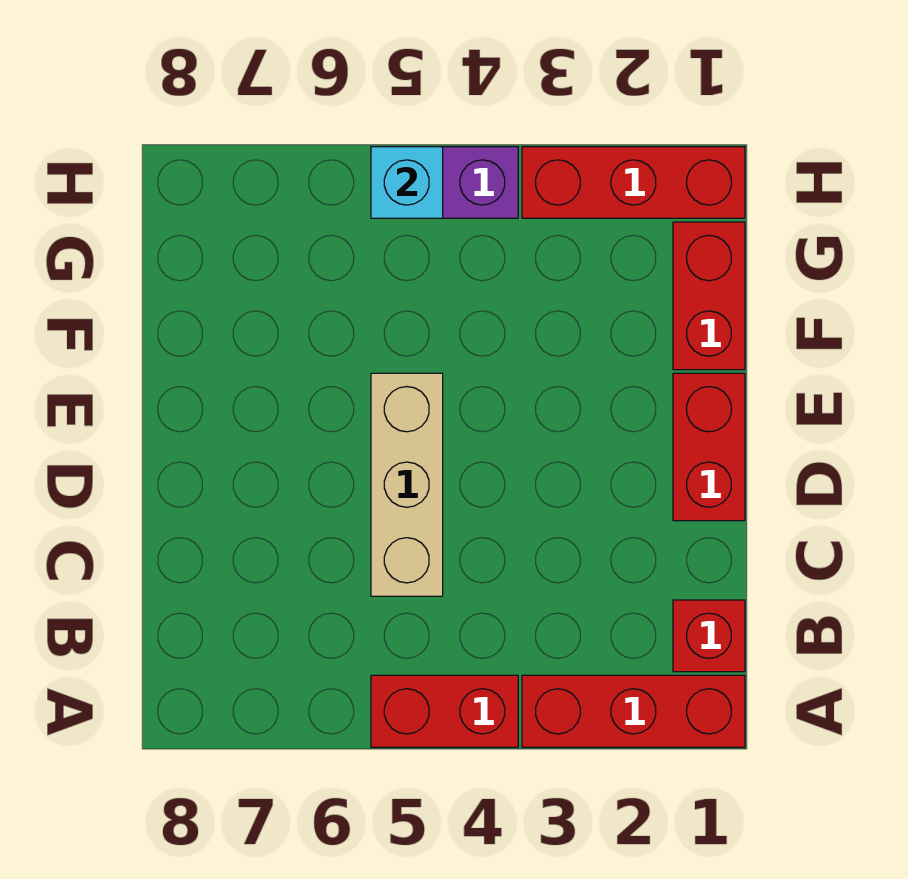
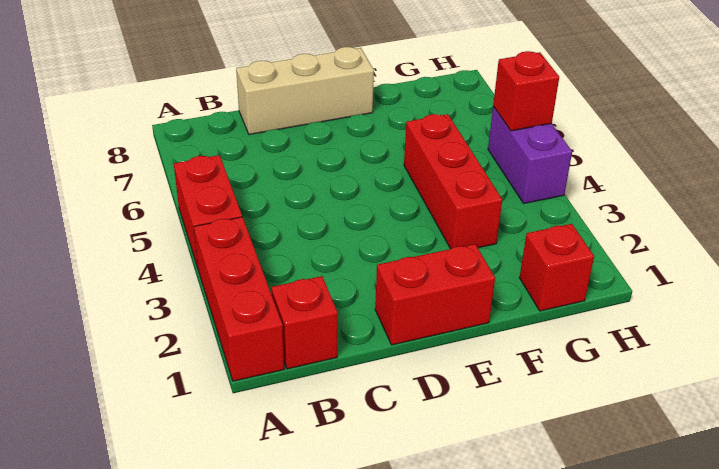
tan brick C5:E5 level 1 -> tan brick C8:E8 level 1
red brick F1:G1 level 1 -> red brick G1 level 1
red brick H1:H3 level 1 -> red brick F3:F5 level 1
cyan brick H5 level 2 -> red brick H5 level 2

